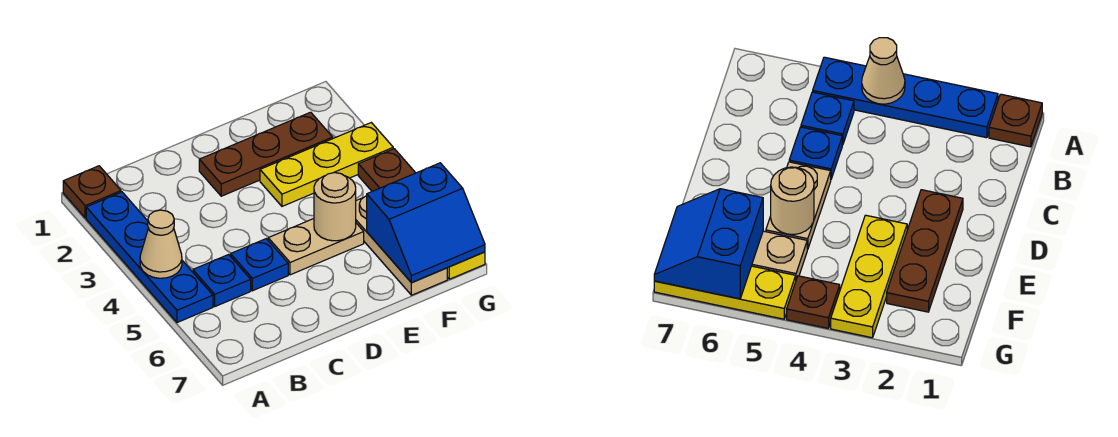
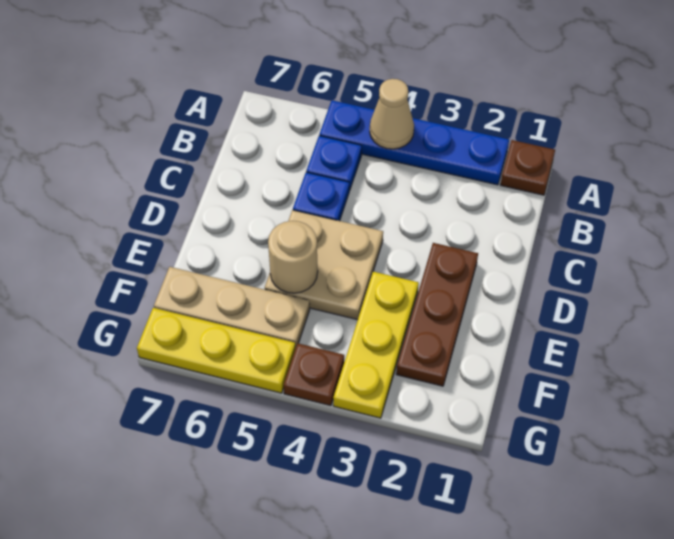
tan plate D5:E5 level 1 -> tan plate D4:E5 level 1
blue slope F6:G7 level 2 top 6 -> none

